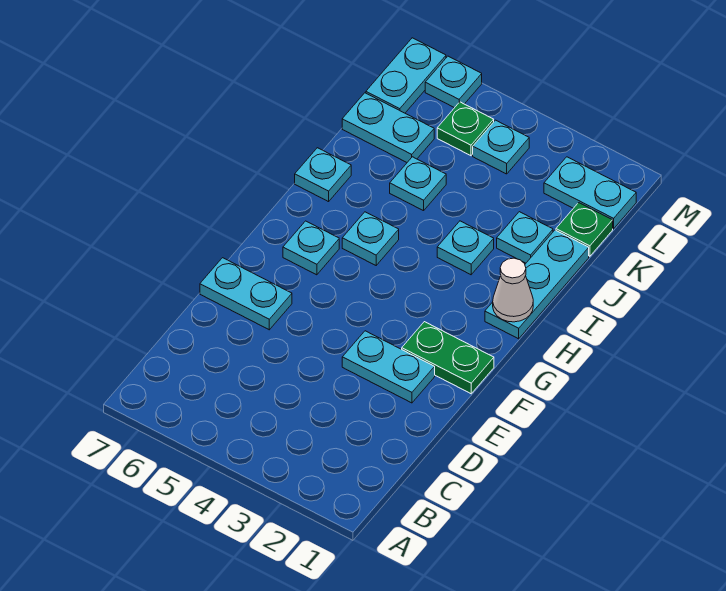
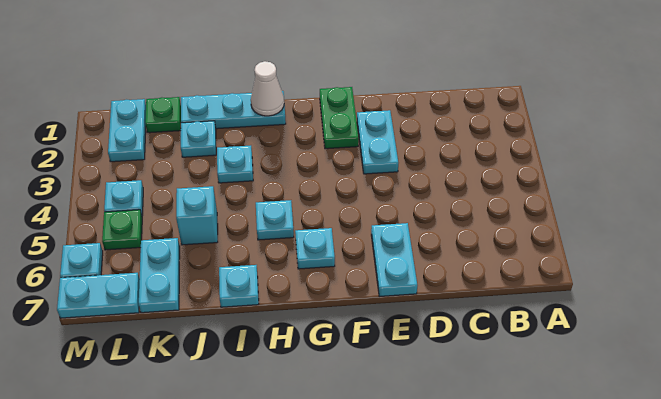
cyan plate J5 level 1 -> cyan brick J5 level 1

